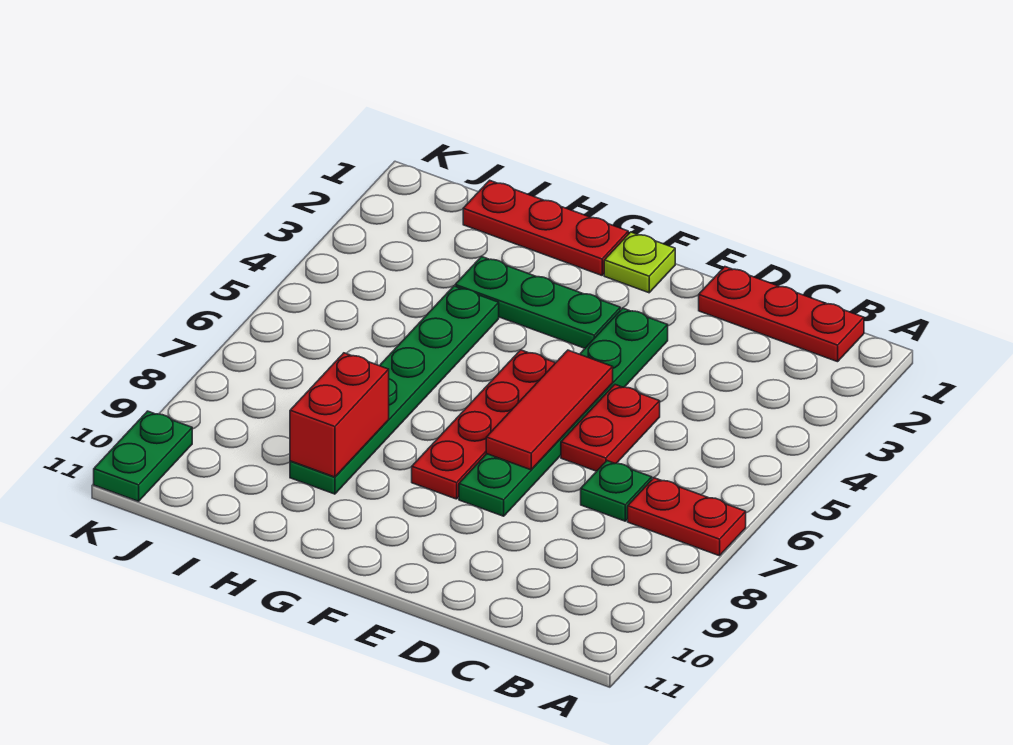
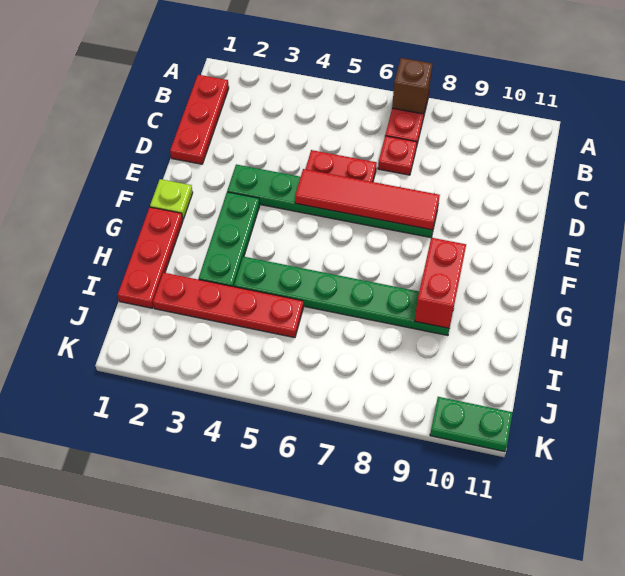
none -> brown brick A7 level 2
green plate C7 level 1 -> red plate C7 level 1
red tile E5:E7 level 2 -> red tile E5:E8 level 2
red plate F5:F8 level 1 -> red plate I2:I5 level 1
red brick H8:H9 level 2 -> red brick G9:H9 level 2

